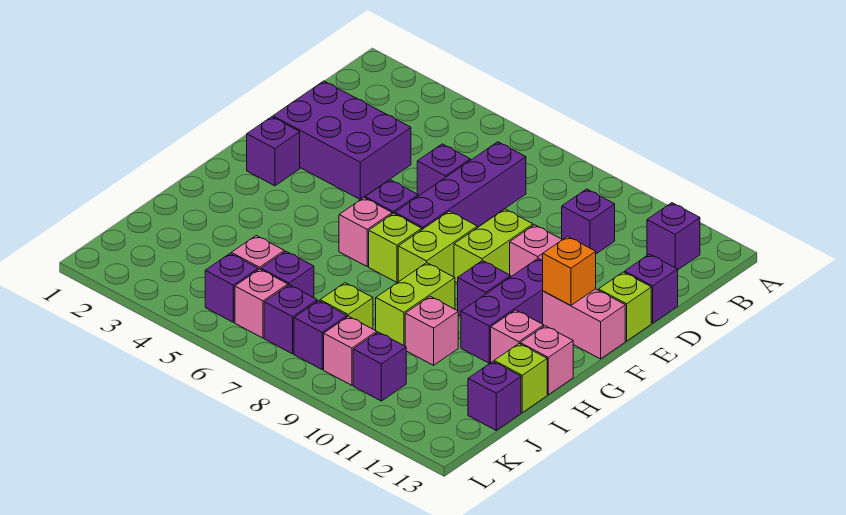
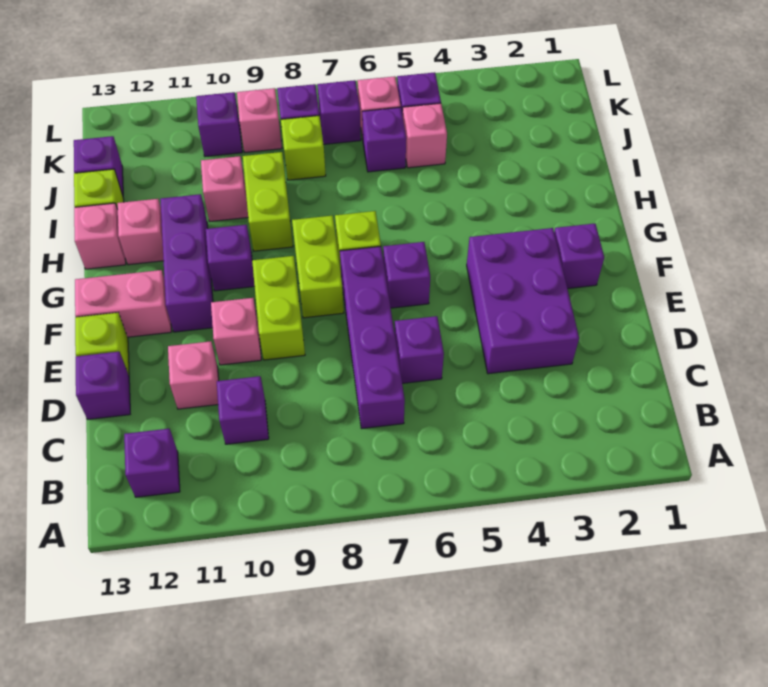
purple brick D2:E4 level 1 -> purple brick D3:F4 level 1
orange brick F12 level 2 -> none
pink brick G6 level 1 -> pink brick D11 level 1

